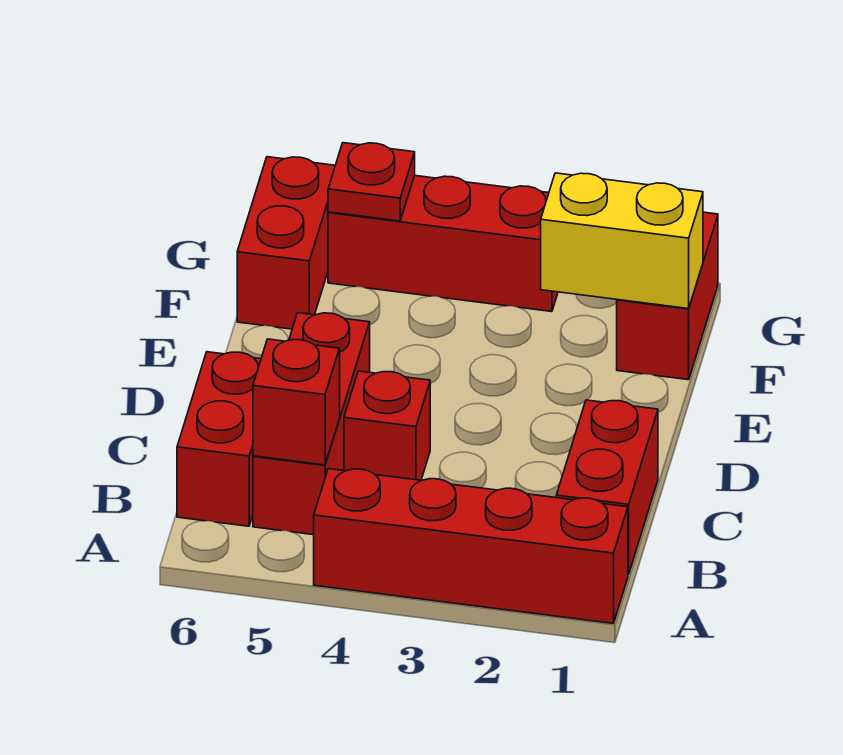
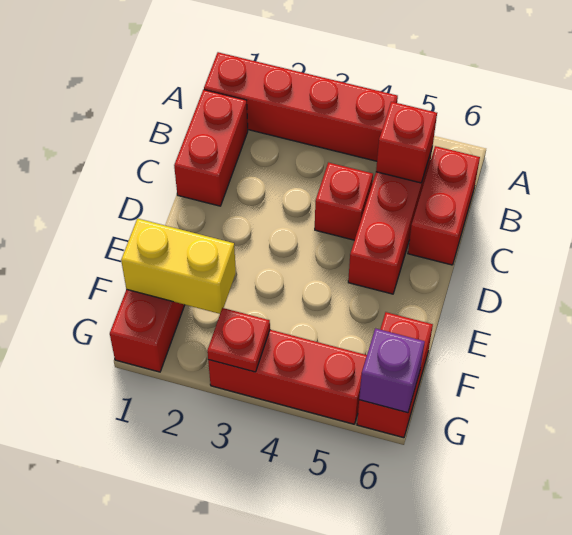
red plate G5 level 2 -> red plate G3 level 2
none -> purple brick G6 level 2

